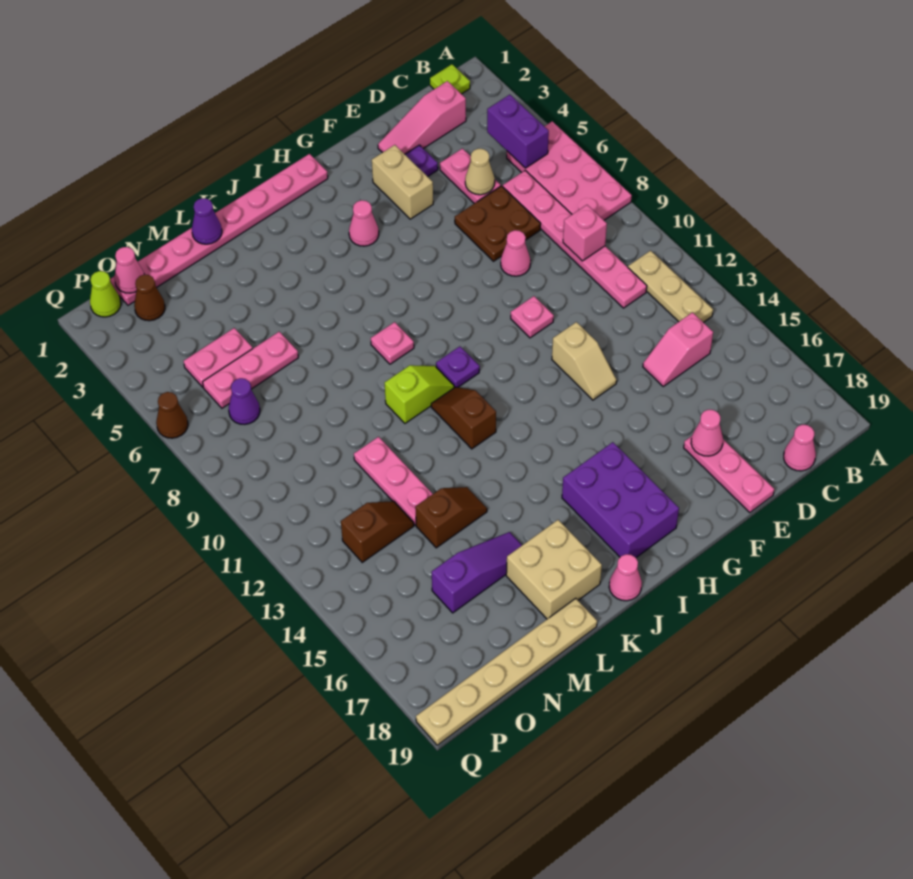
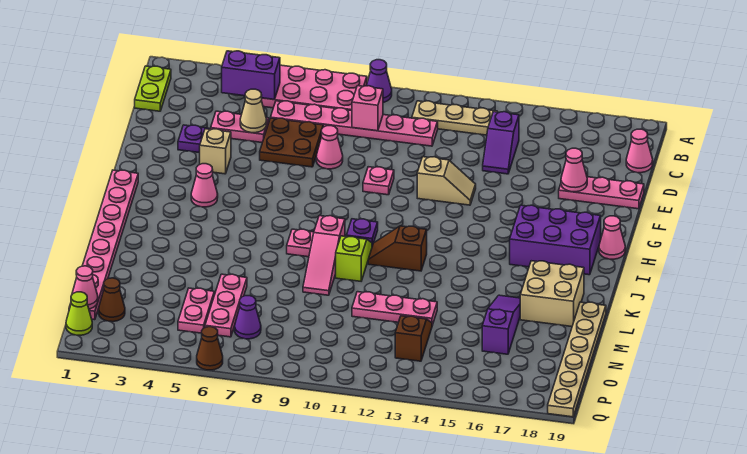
lime plate B1 level 1 -> lime plate B1:C1 level 1
pink slope C2:E2 level 1 top C -> pink slope J9:L9 level 1 top J
pink slope C14:D14 level 1 top C -> purple slope C14:D14 level 1 top C
tan brick F3:F4 level 1 -> tan brick F4 level 1
pink cone J19 level 1 -> pink cone H19 level 1
purple cone L1 level 2 -> purple cone A9 level 1
brown slope L14:M14 level 1 top M -> none

